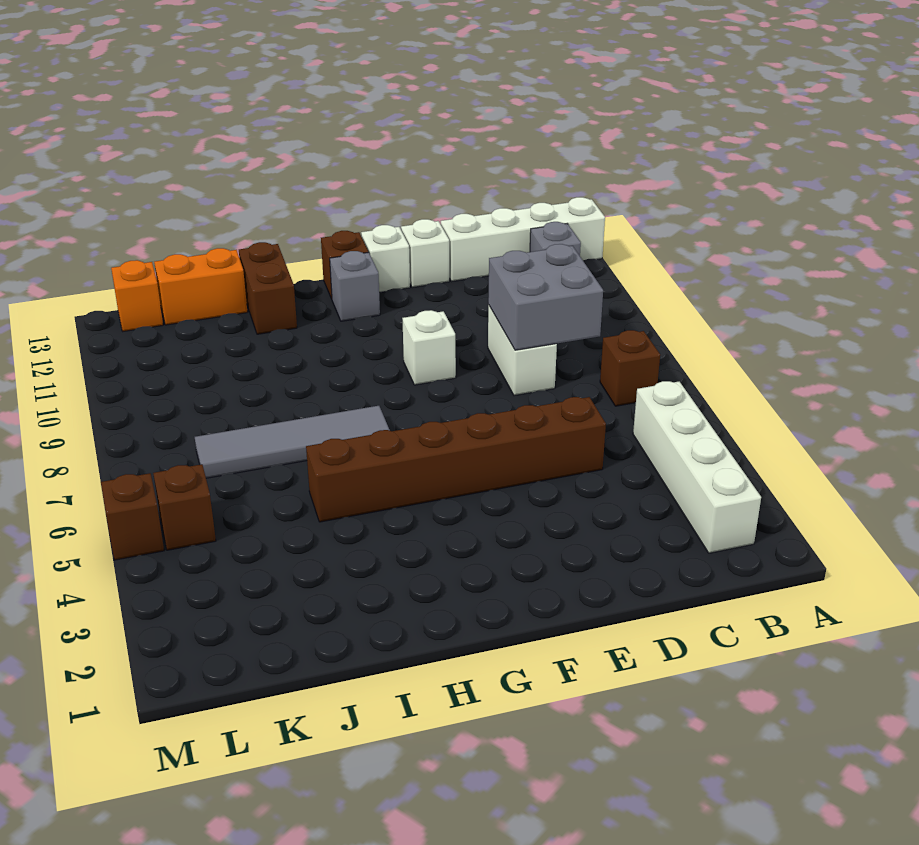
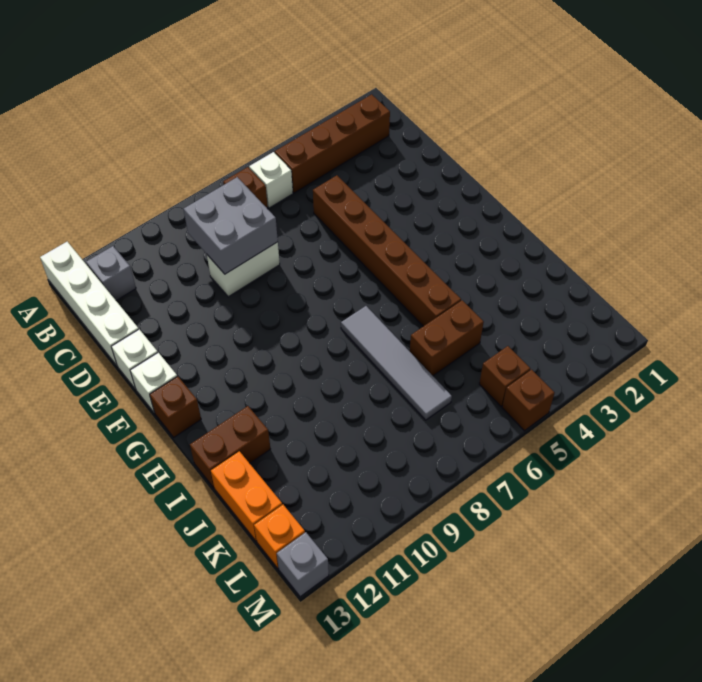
white brick B2:B5 level 1 -> brown brick B2:B5 level 1
white brick F9 level 1 -> white brick B6 level 1
grey brick G12 level 1 -> grey brick M13 level 1
none -> brown brick J5:J6 level 1

